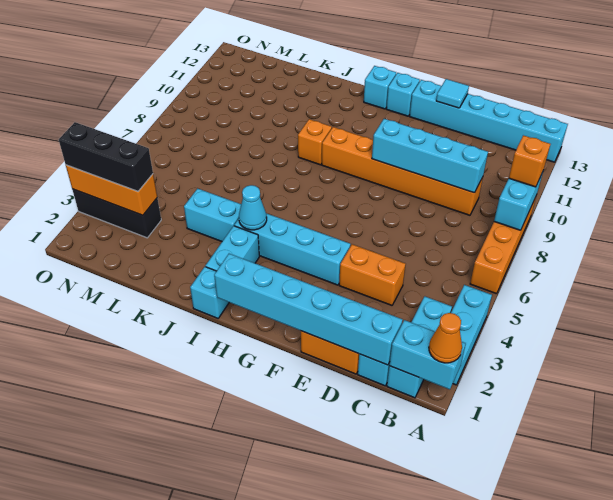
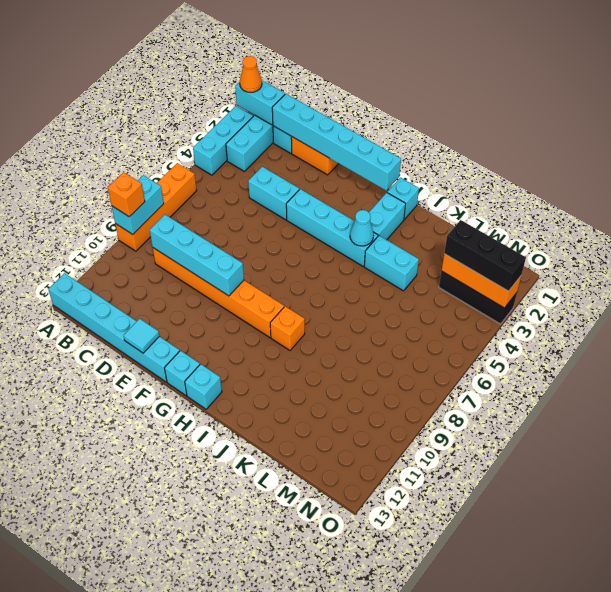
orange brick D4:E4 level 1 -> cyan brick D4:E4 level 1

